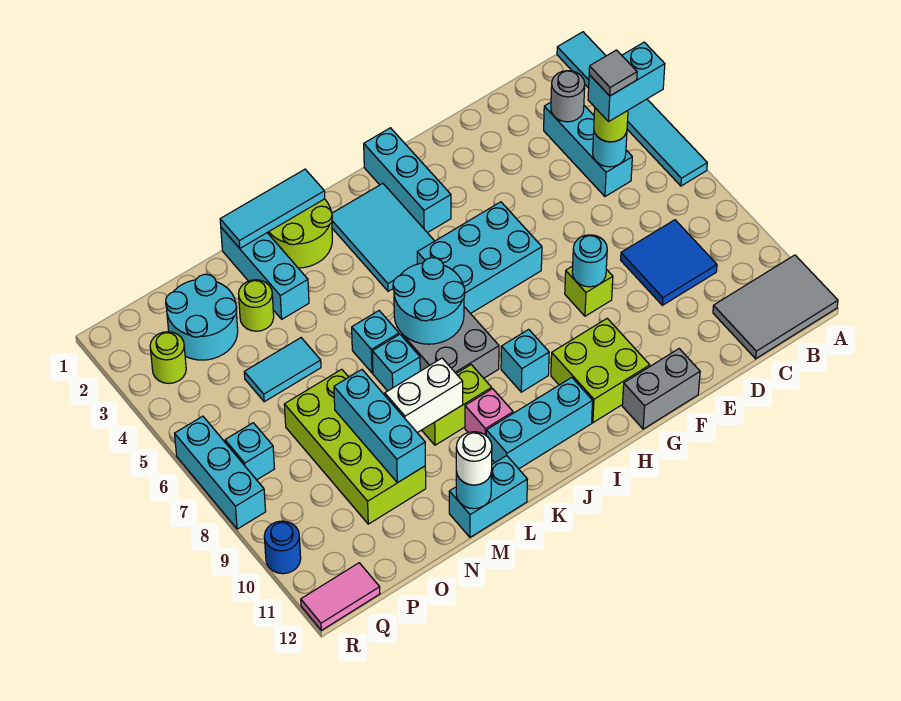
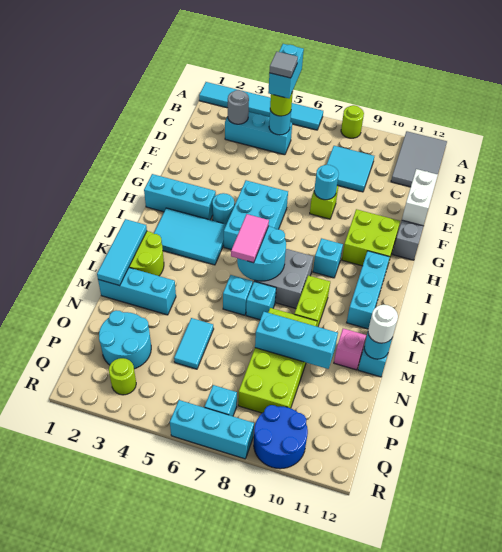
blue tile C8:D9 level 1 -> cyan tile C8:D9 level 1
none -> cyan round brick H4 level 1
pink brick K10 level 1 -> pink brick M11 level 1
white brick L9:M9 level 2 -> white brick E12:F12 level 2
lime round brick N3 level 1 -> lime round brick A8 level 1
lime brick N7:O10 level 1 -> lime brick M8:P9 level 1
pink tile Q12:R12 level 1 -> pink tile J6:K6 level 3
blue round brick R10 level 1 -> blue round brick Q9:R10 level 1

